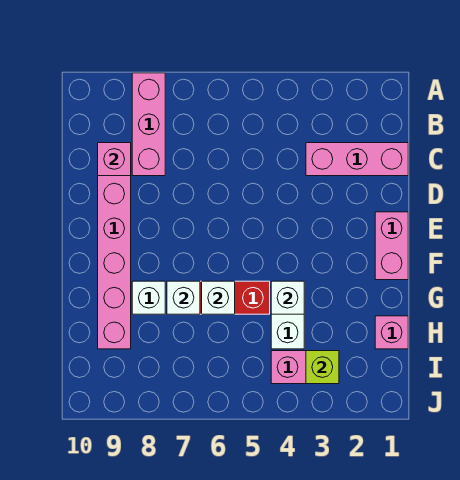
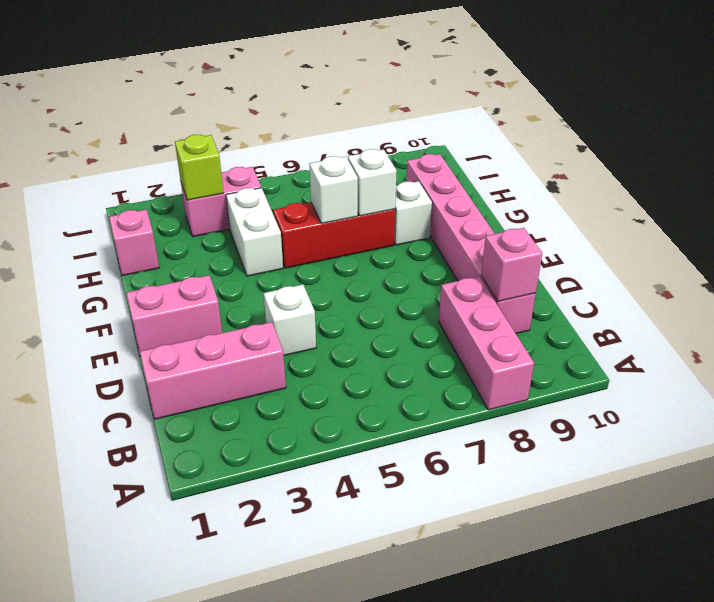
pink brick E1:F1 level 1 -> pink brick E1:E2 level 1
white brick G4 level 2 -> white brick D4 level 1

